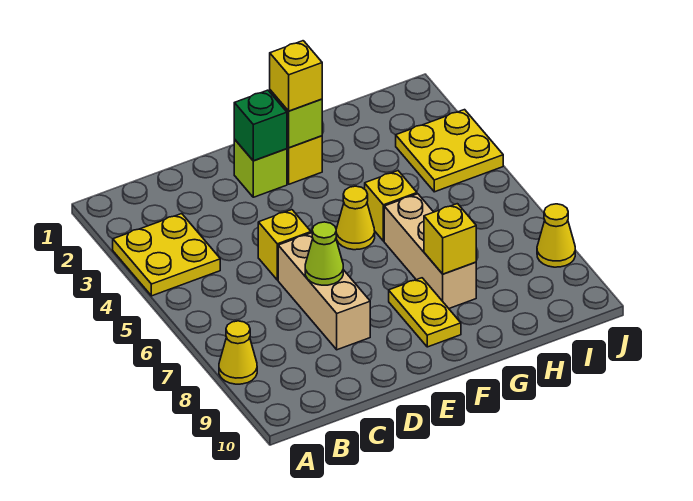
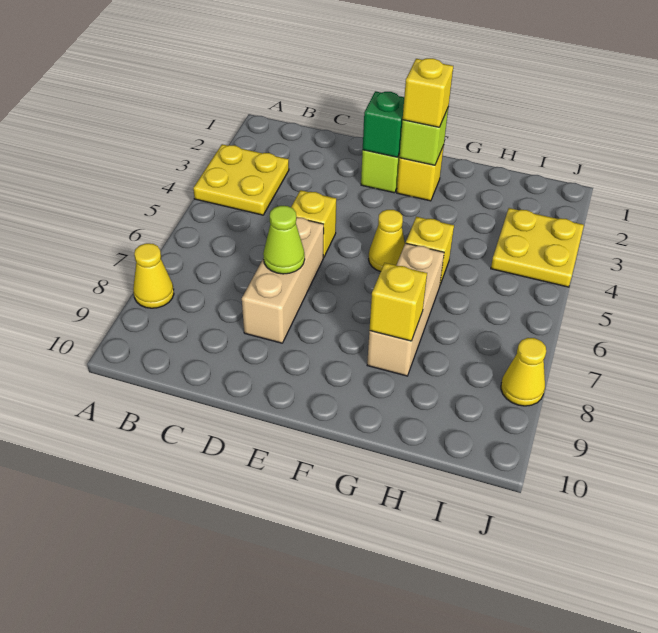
yellow plate F8:F9 level 1 -> none

